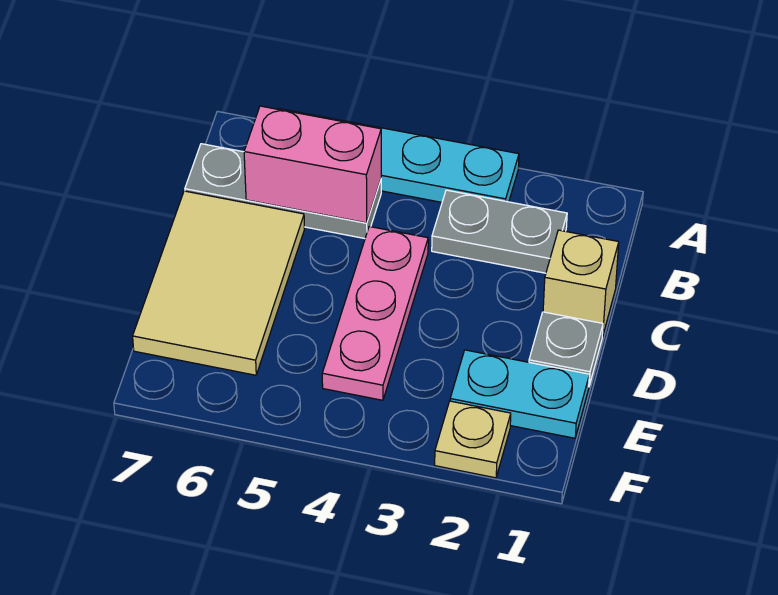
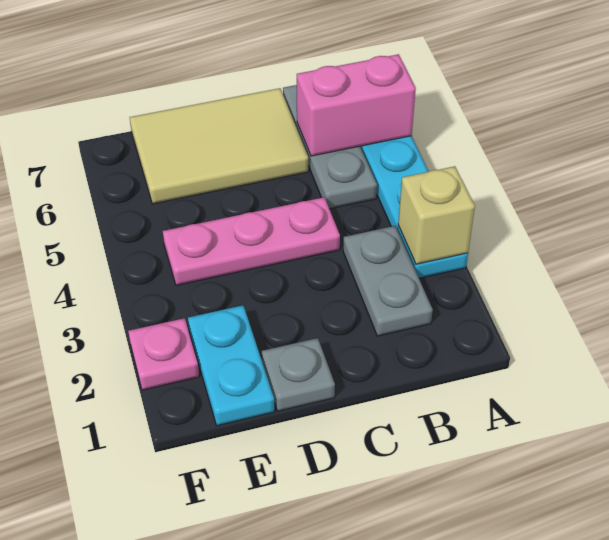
pink brick B5:B6 level 2 -> pink brick A6:B6 level 2
tan brick C1 level 1 -> tan brick A3 level 2
tan plate F2 level 1 -> pink plate F2 level 1

